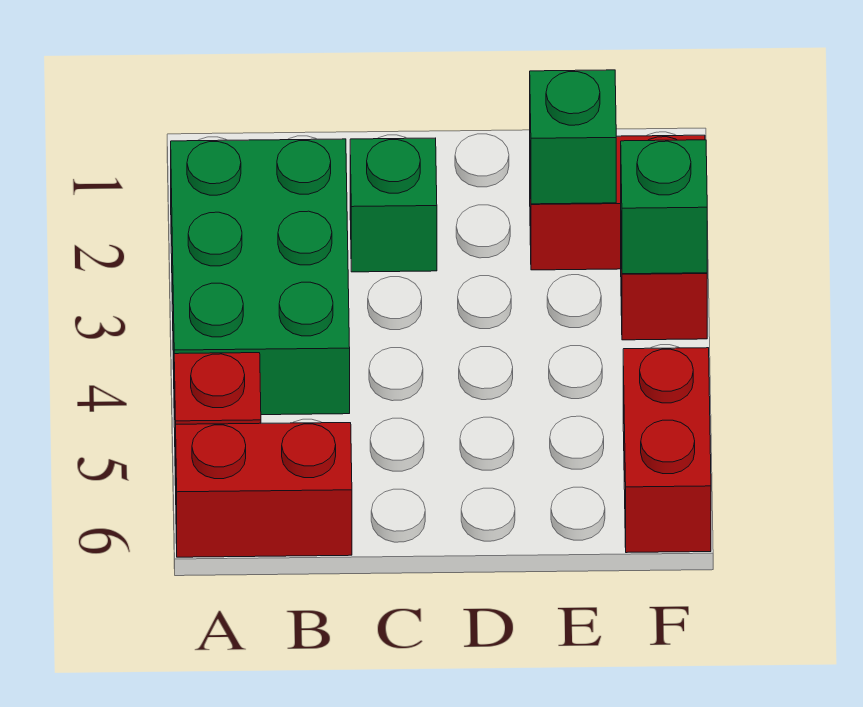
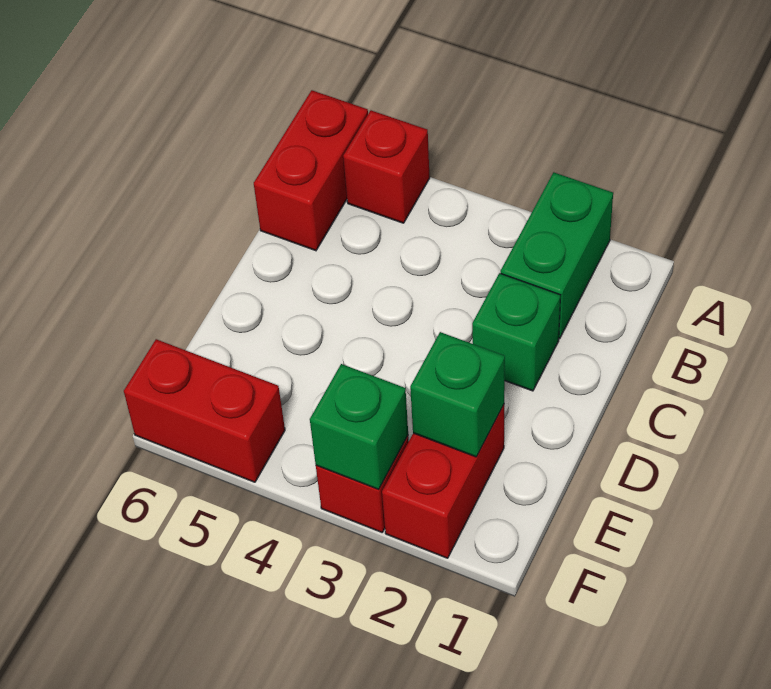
green brick A2:B4 level 1 -> green brick A2:B2 level 1

